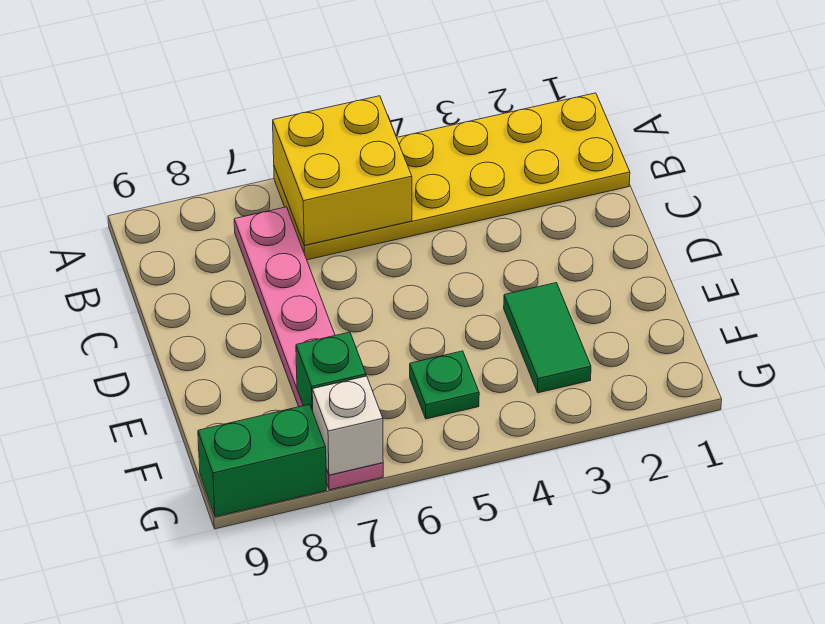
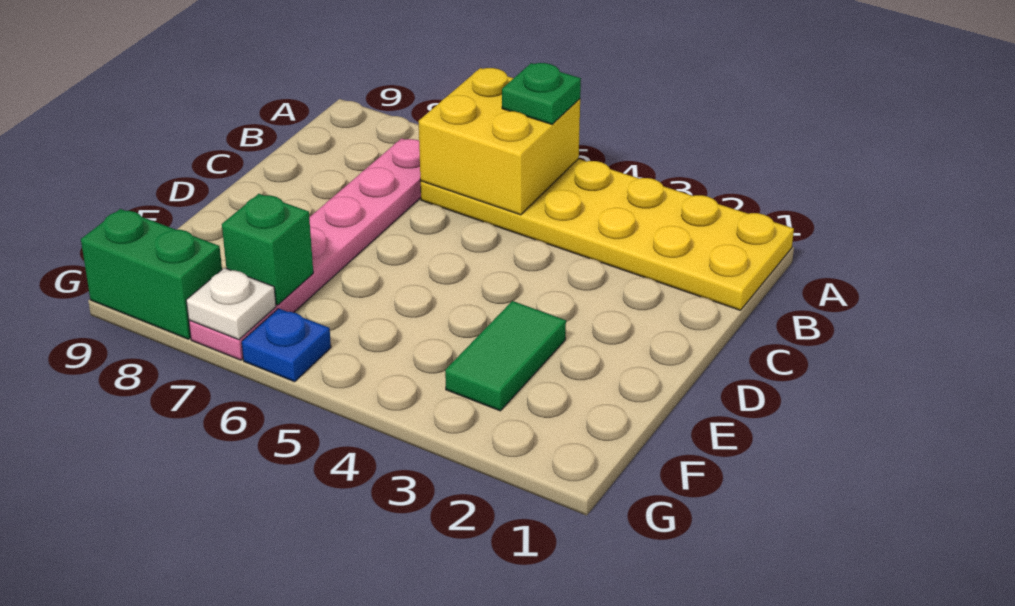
green plate F5 level 1 -> green plate A5 level 3
none -> blue plate G6 level 1
white brick G7 level 2 -> white plate G7 level 2

